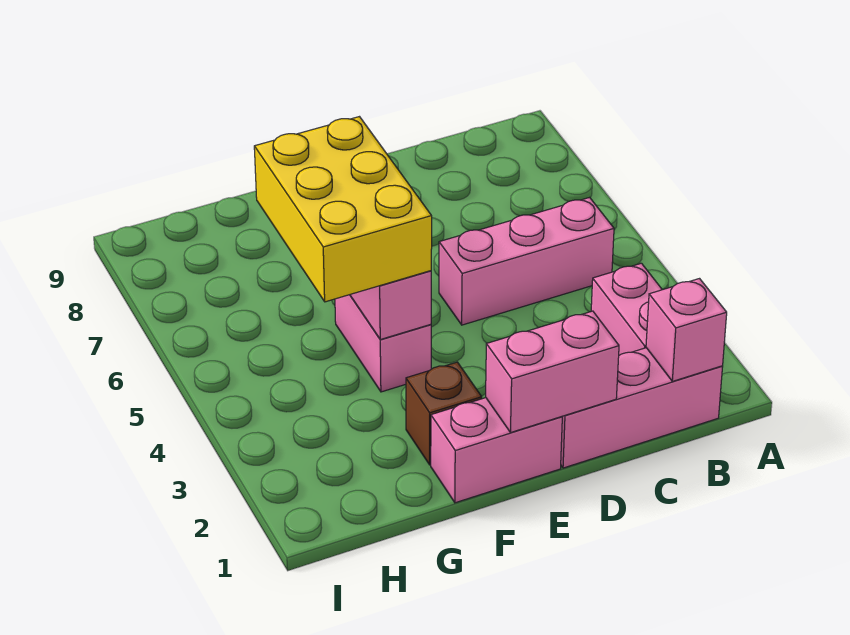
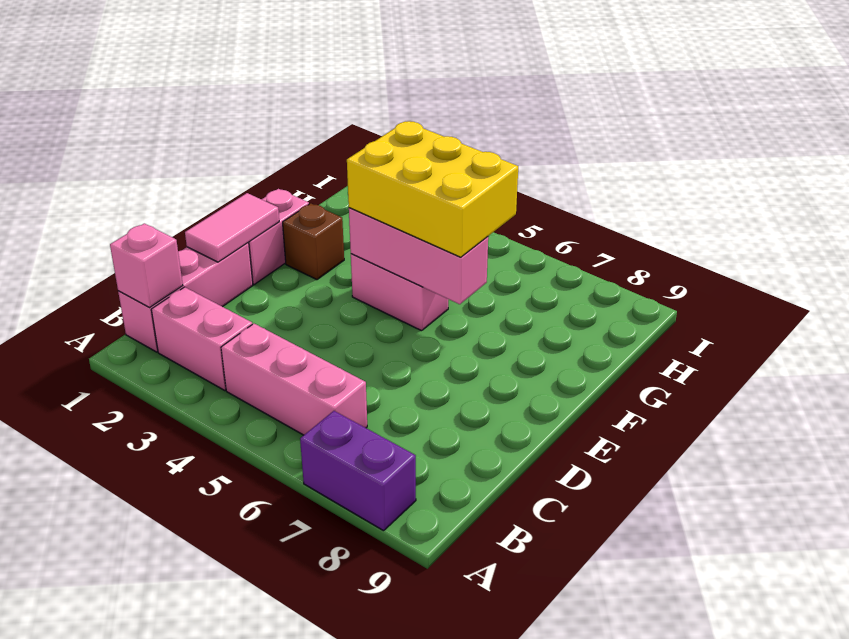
none -> purple brick A7:A8 level 1
pink brick B5:D5 level 1 -> pink brick B4:B6 level 1
pink brick D1:E1 level 2 -> pink tile D1:E1 level 2

